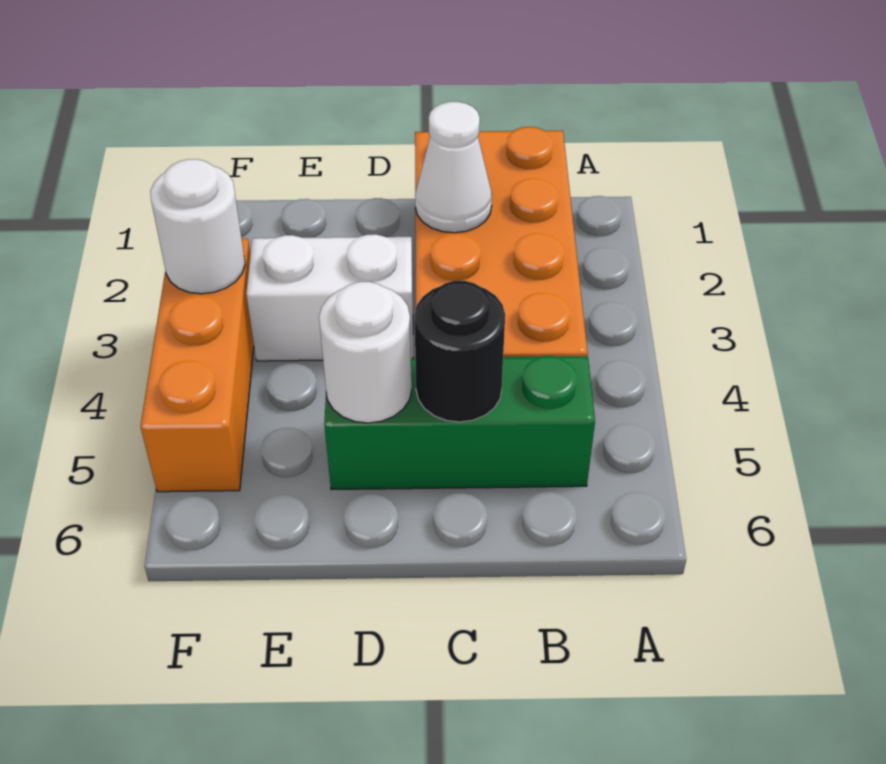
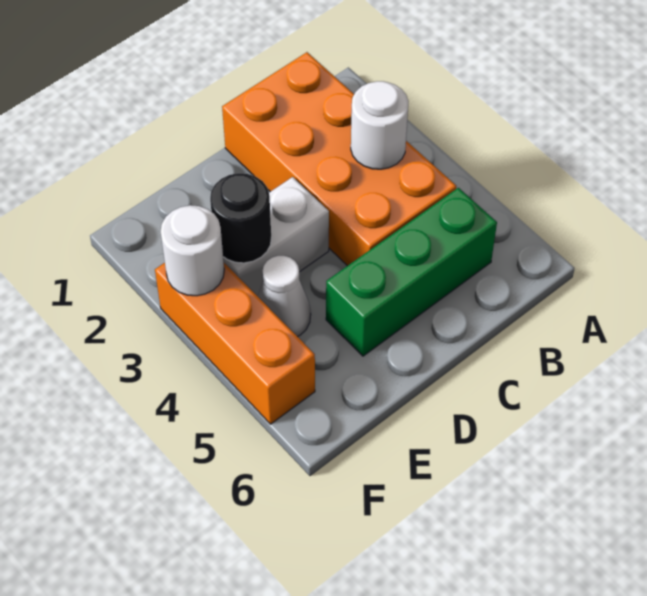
white cone C2 level 2 -> white cone E4 level 1
black round brick C5 level 2 -> black round brick E3 level 2
white round brick D5 level 2 -> white round brick B3 level 2

